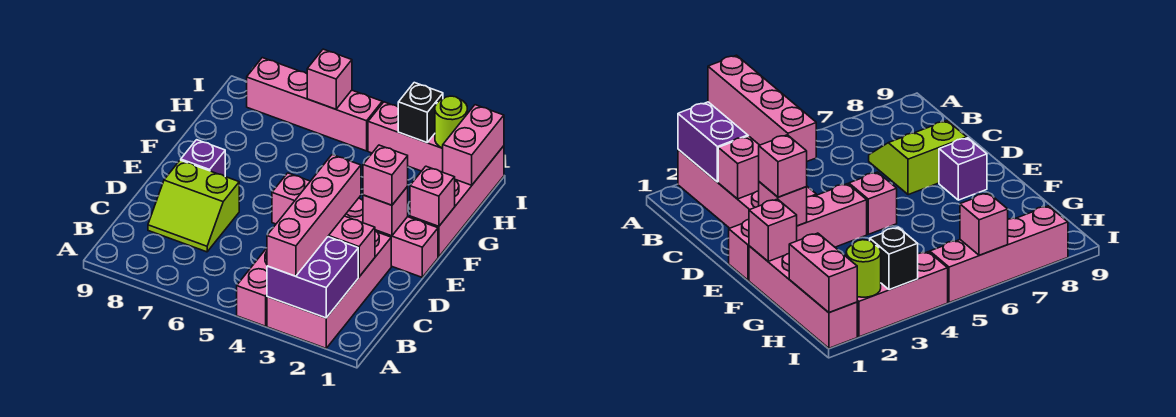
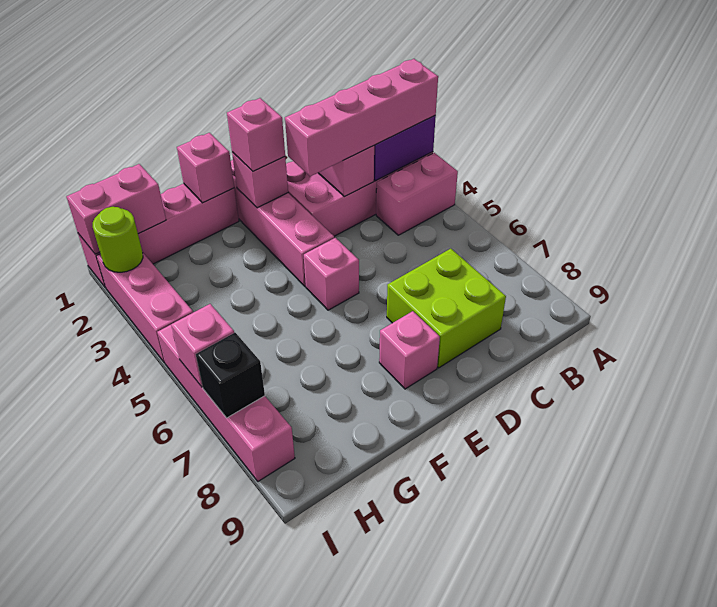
lime slope C7:D8 level 1 top D -> lime brick C7:D8 level 1
purple brick E8 level 1 -> pink brick E8 level 1
black brick I3 level 2 -> black brick I7 level 2

